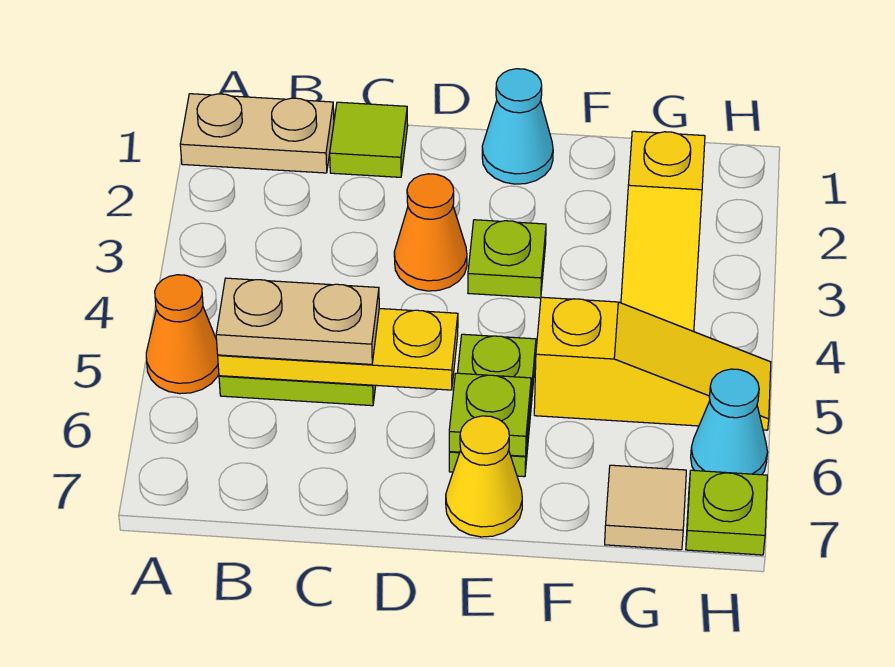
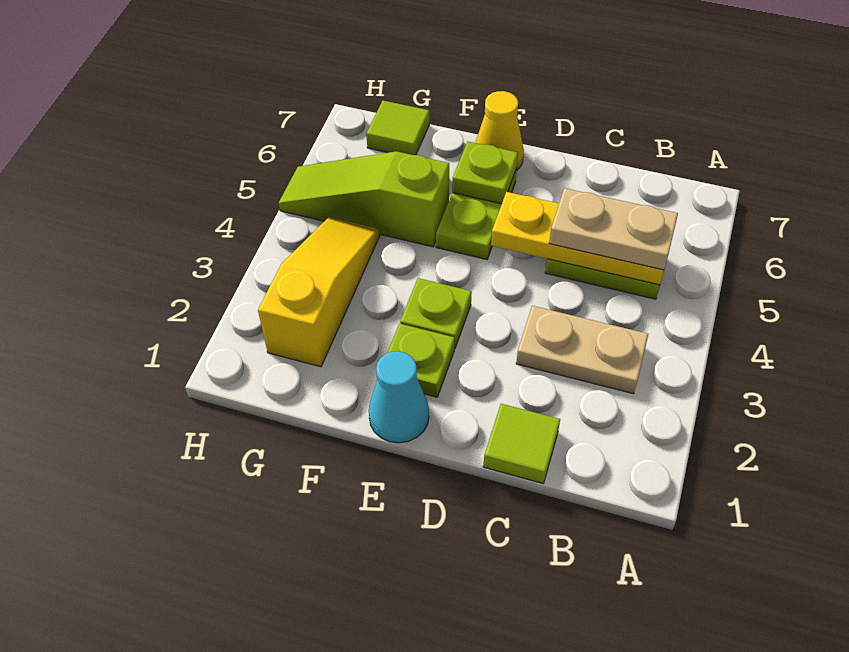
tan plate A1:B1 level 1 -> tan plate B3:C3 level 1
orange cone A5 level 1 -> none
orange cone D3 level 1 -> none
yellow slope F5:H5 level 1 top F -> lime slope F5:H5 level 1 top F
tan tile G7 level 1 -> lime tile G7 level 1
cyan cone H6 level 1 -> none
lime plate H7 level 1 -> lime plate E2 level 1

